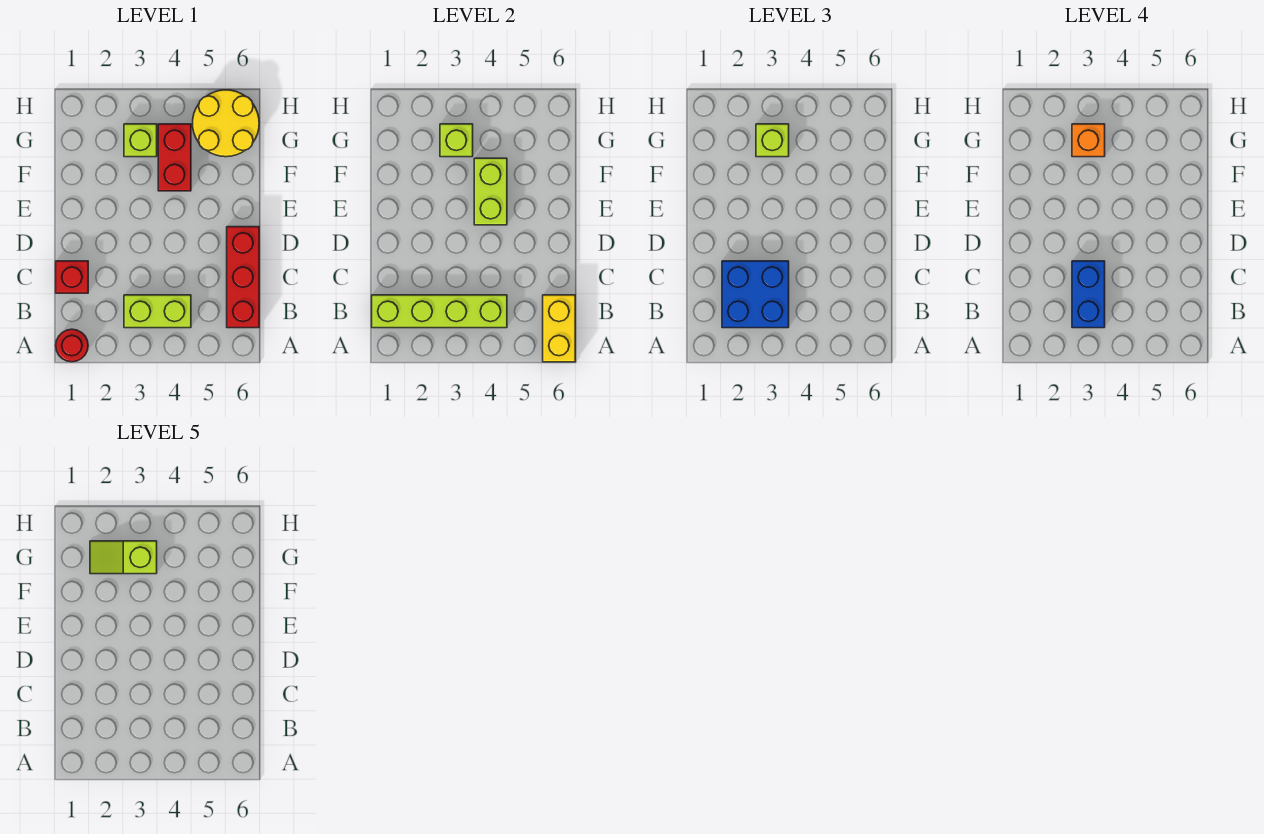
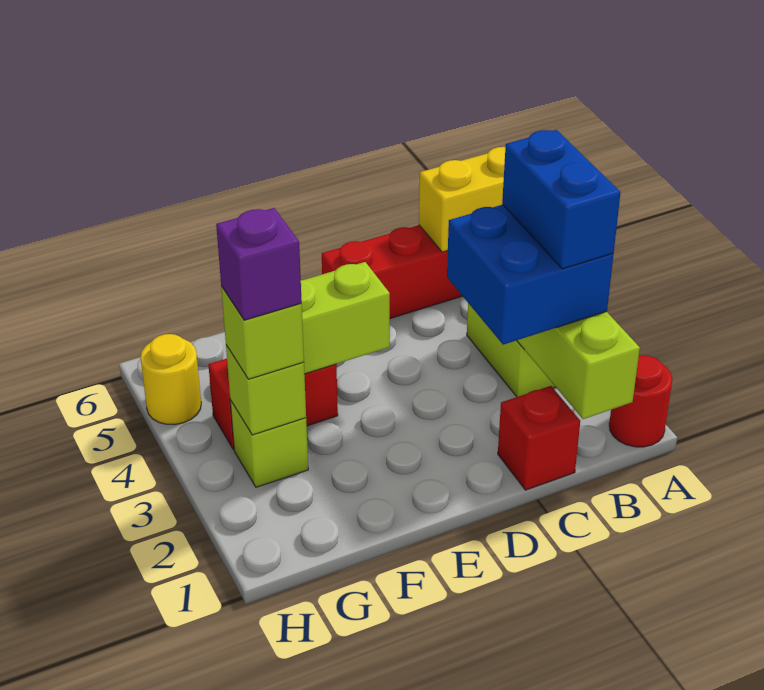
blue brick B3:C3 level 4 -> blue brick B2:B3 level 4
lime slope G2:G3 level 5 top 3 -> none
orange brick G3 level 4 -> purple brick G3 level 4
yellow round brick G5:H6 level 1 -> yellow round brick H5 level 1

